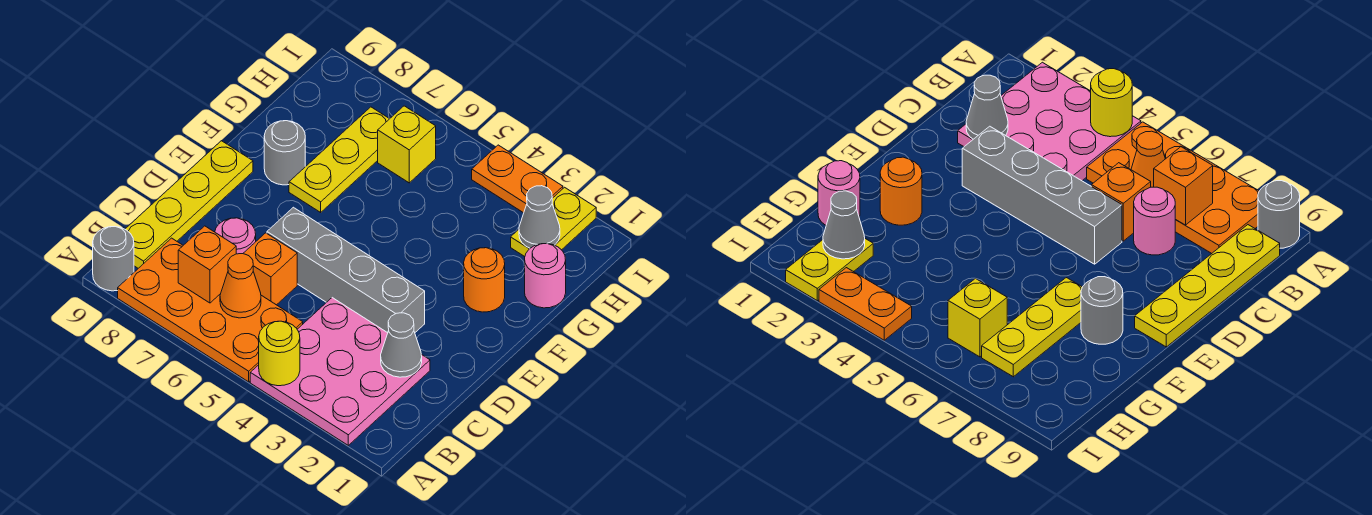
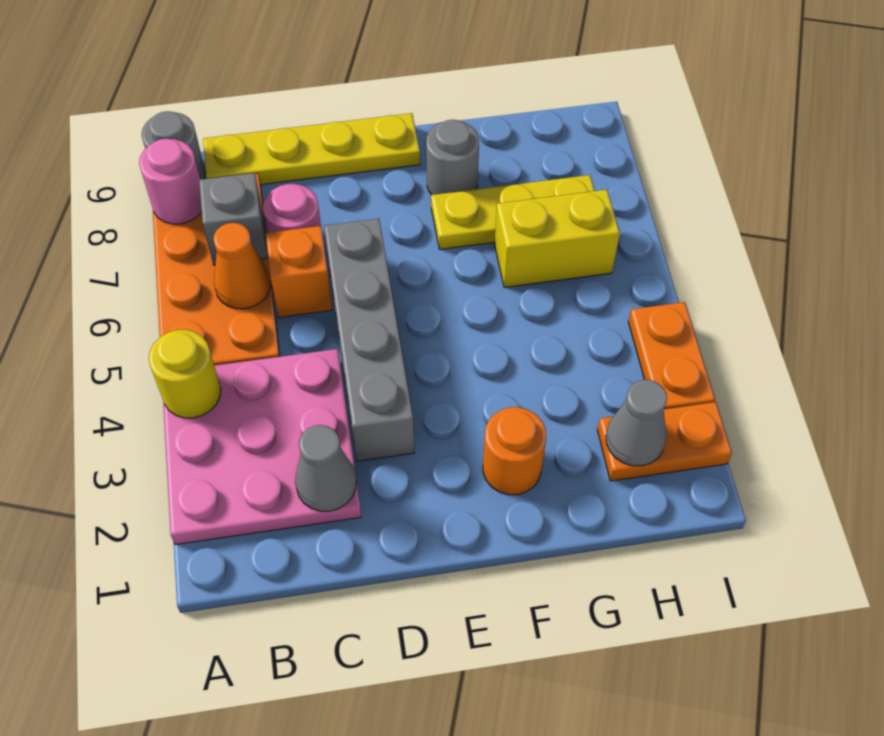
orange brick B7 level 2 -> grey brick B7 level 2
pink round brick G1 level 1 -> pink round brick A8 level 2
yellow plate H2:I2 level 1 -> orange plate H2:I2 level 1
yellow brick H6 level 1 -> yellow brick G6:H6 level 1

